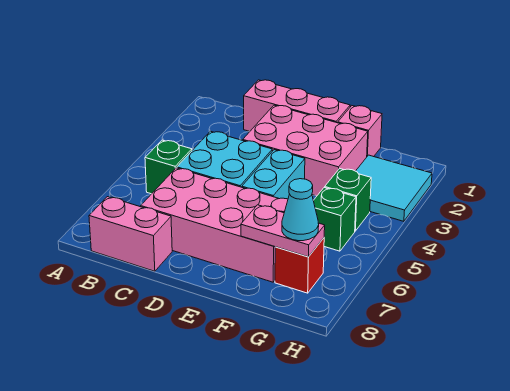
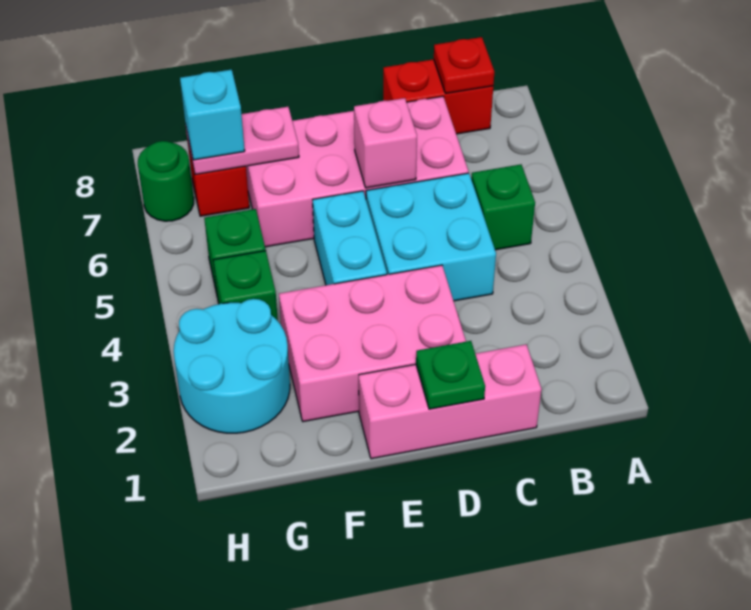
pink brick B8:C8 level 1 -> red brick B8:C8 level 1
none -> red plate B8 level 2
none -> green plate D1 level 2
pink brick F1 level 1 -> pink brick D6 level 2
cyan tile G2:H3 level 1 -> cyan round brick G2:H3 level 1
cyan cone G7 level 3 -> cyan brick G7 level 3
none -> green round brick H7 level 1

